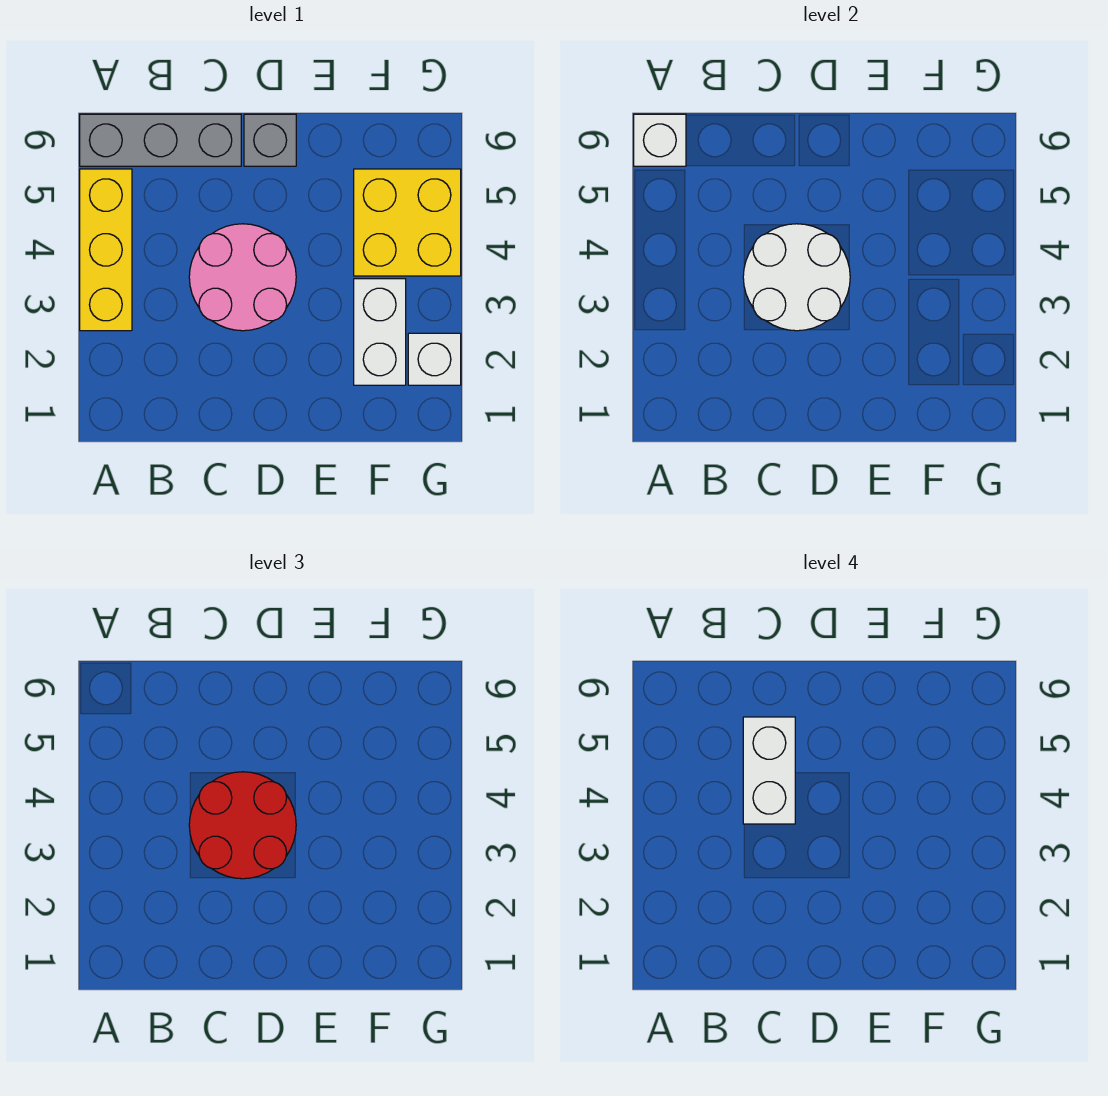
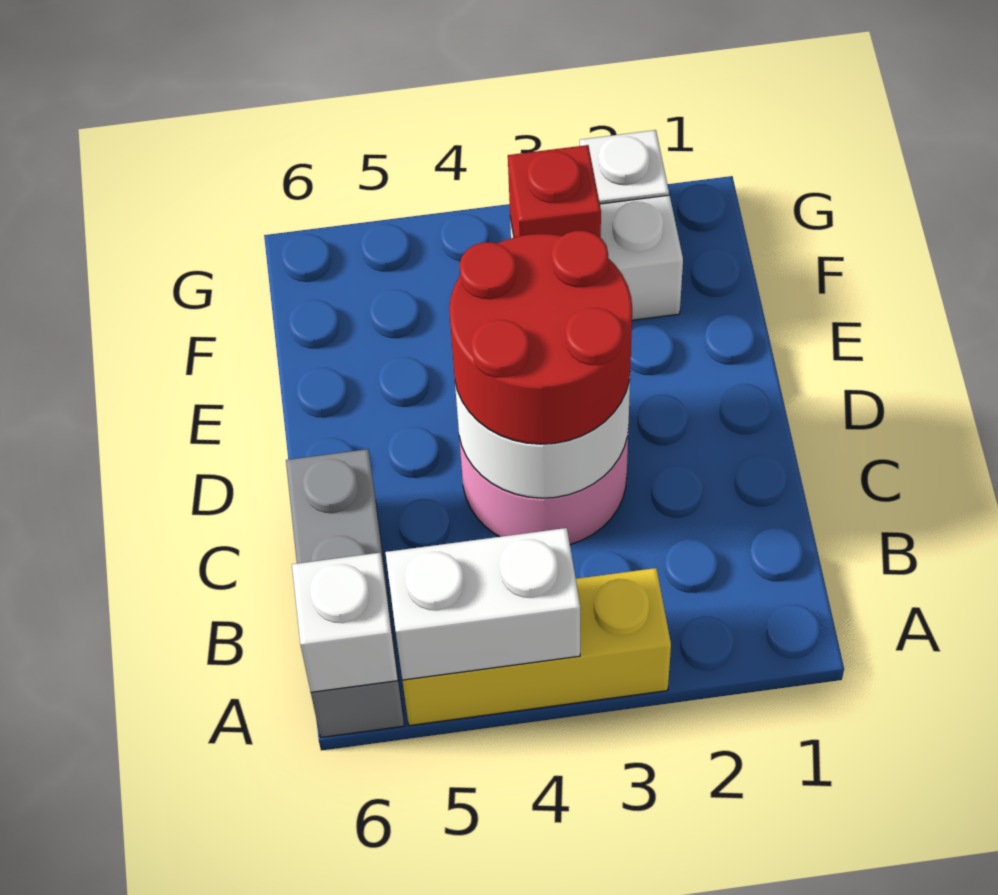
white brick C4:C5 level 4 -> white brick A4:A5 level 2
grey brick D6 level 1 -> none
none -> red brick F3 level 2
yellow brick F4:G5 level 1 -> none

